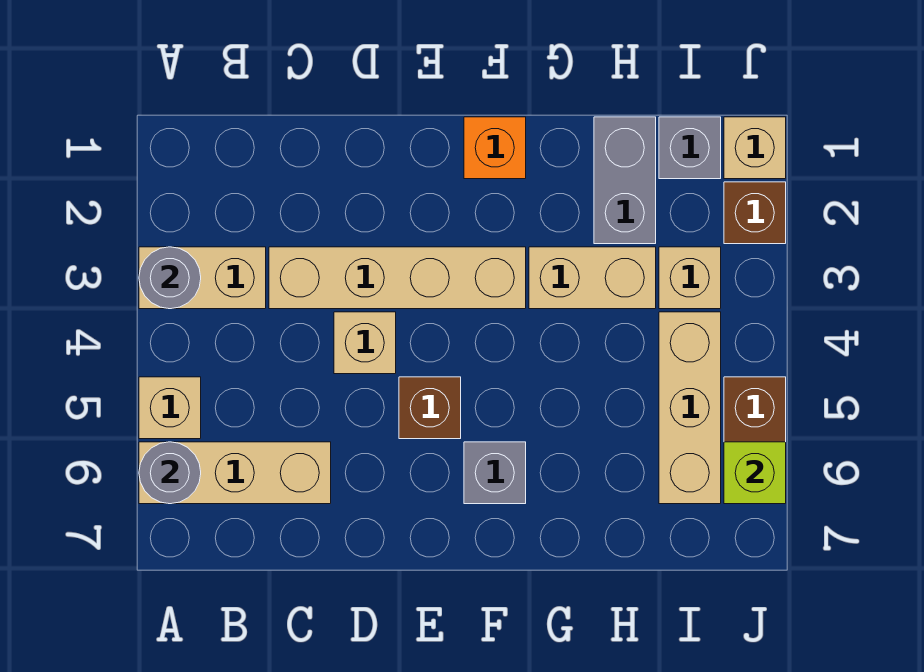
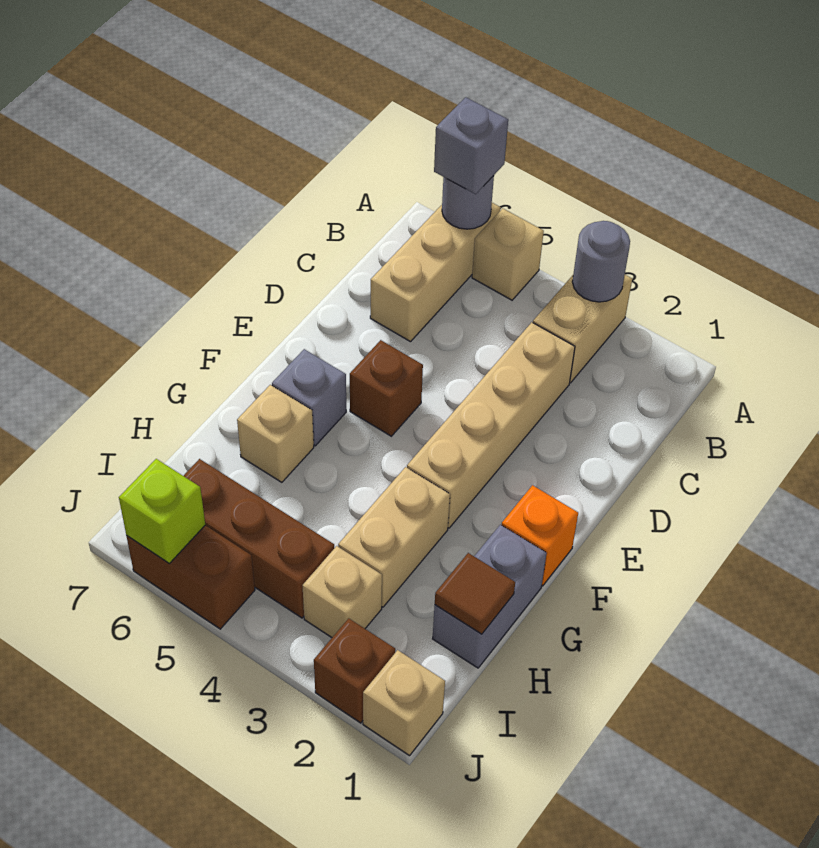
tan brick D4 level 1 -> tan brick G6 level 1
grey brick H1:H2 level 1 -> grey brick G1:H1 level 1
none -> brown tile H1 level 2
grey brick I1 level 1 -> grey brick A6 level 3
tan brick I4:I6 level 1 -> brown brick I4:I6 level 1

